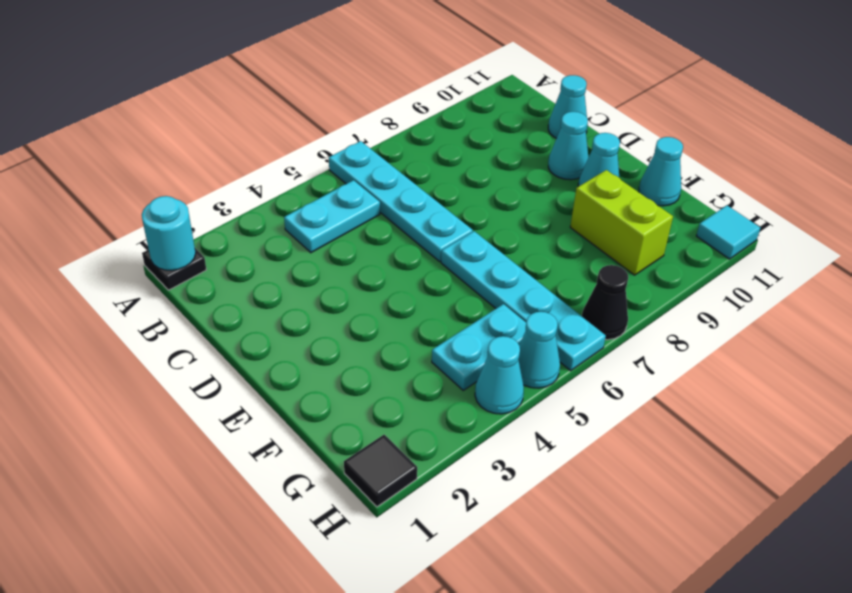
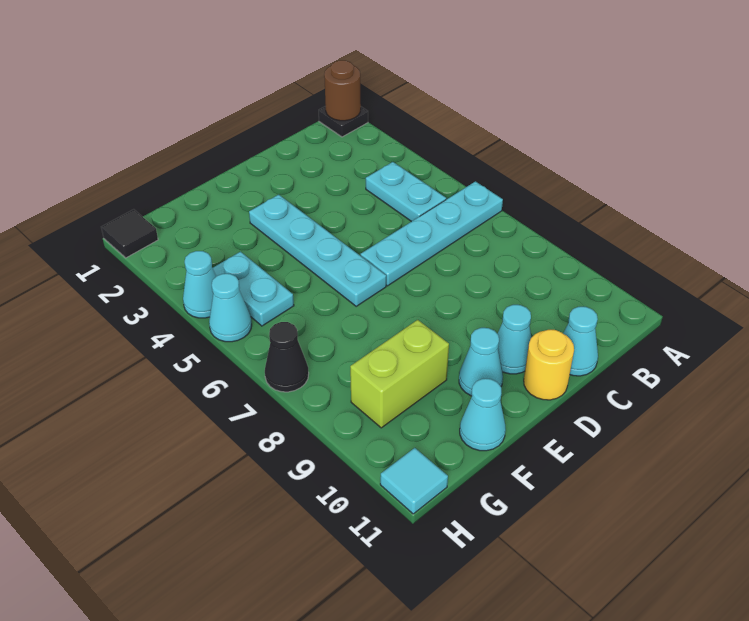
cyan round brick A1 level 2 -> brown round brick A1 level 2
none -> yellow round brick D11 level 1
cyan plate E6:H6 level 1 -> cyan plate E3:E6 level 1

